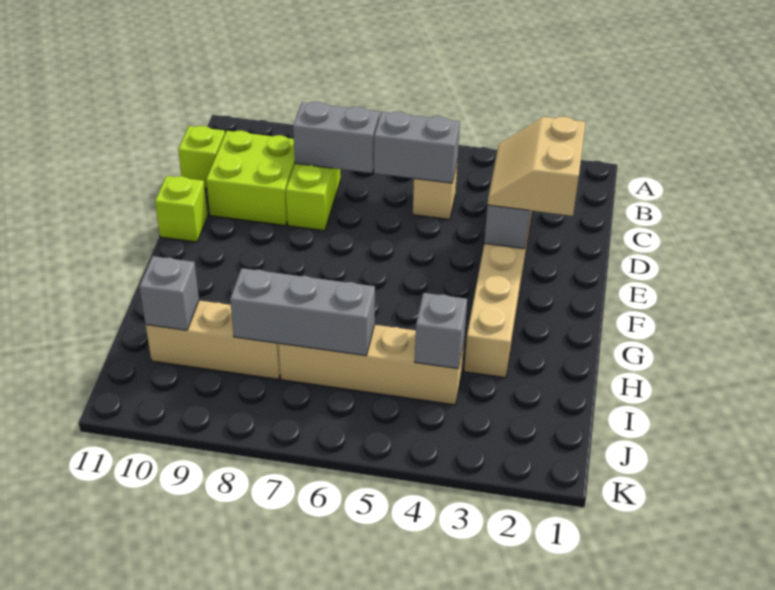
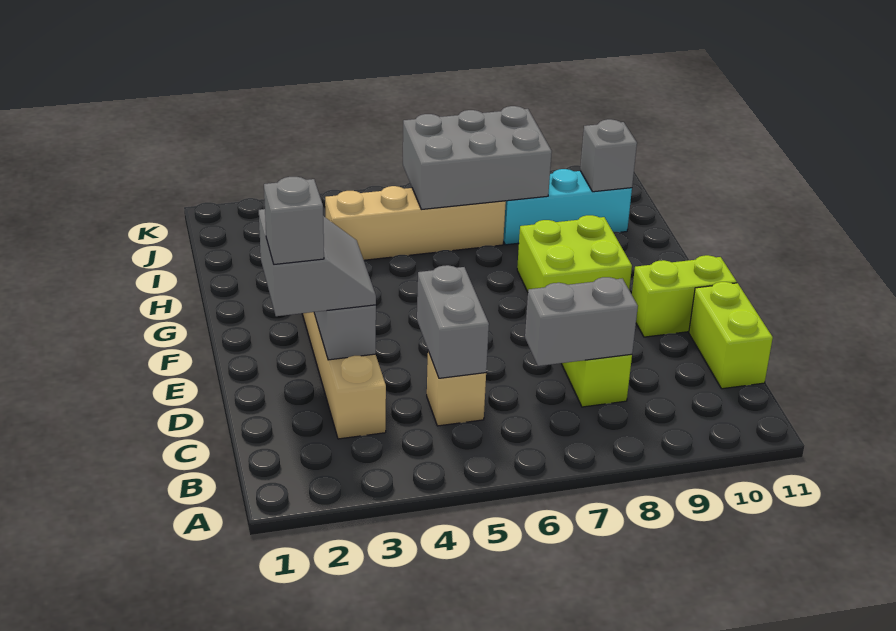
grey brick C5:C6 level 2 -> grey brick C5:D5 level 2
lime brick C9:D10 level 1 -> lime brick F8:G9 level 1
lime brick C11 level 1 -> lime brick C11:D11 level 1
tan slope D2:E3 level 3 top 2 -> grey slope D2:E3 level 3 top 2
lime brick E11 level 1 -> lime brick E10:E11 level 1
grey brick I4 level 2 -> grey brick D2 level 4
grey brick I6:I8 level 2 -> grey brick I6:J8 level 2
tan brick I8:I10 level 1 -> cyan brick I8:I10 level 1

